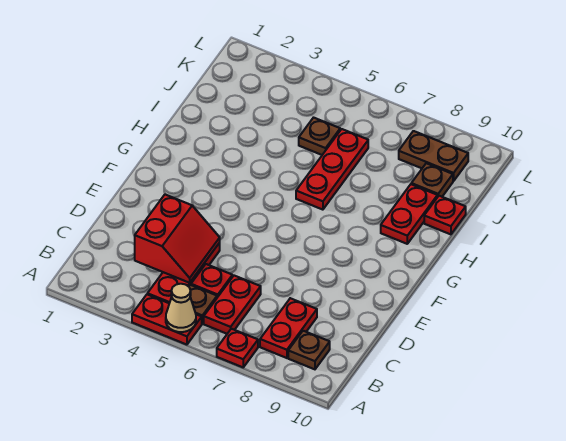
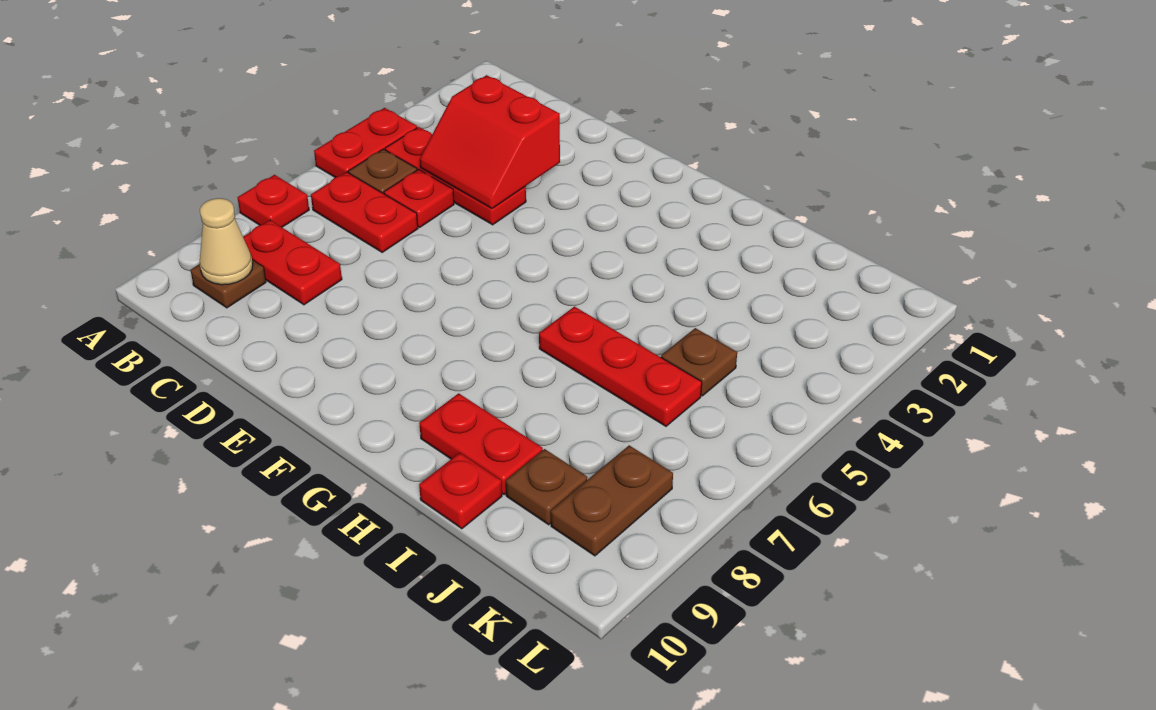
tan cone A5 level 2 -> tan cone B9 level 2

